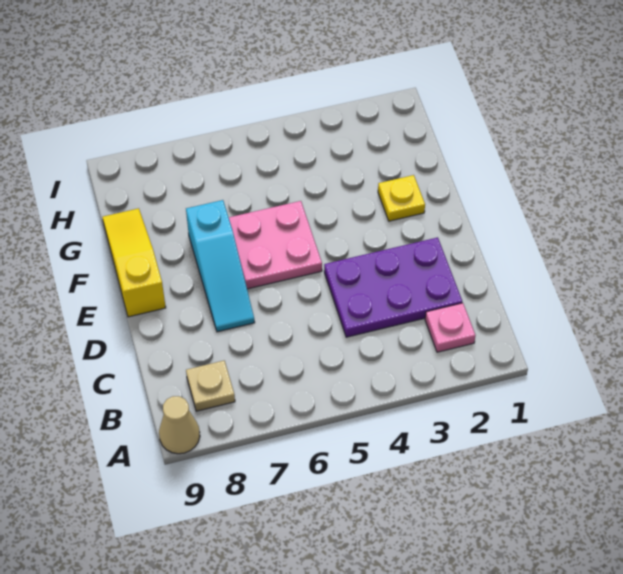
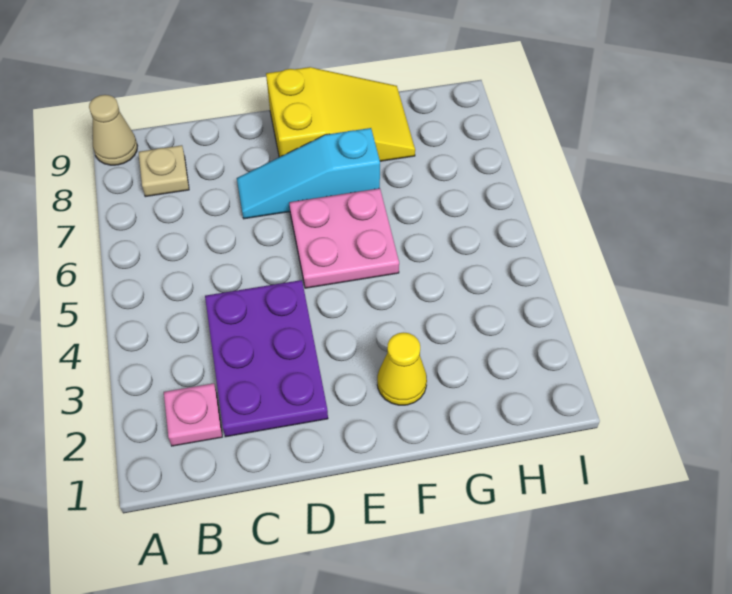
yellow slope E9:G9 level 1 top E -> yellow slope E8:G9 level 1 top E
yellow plate F2 level 1 -> yellow cone F2 level 1

